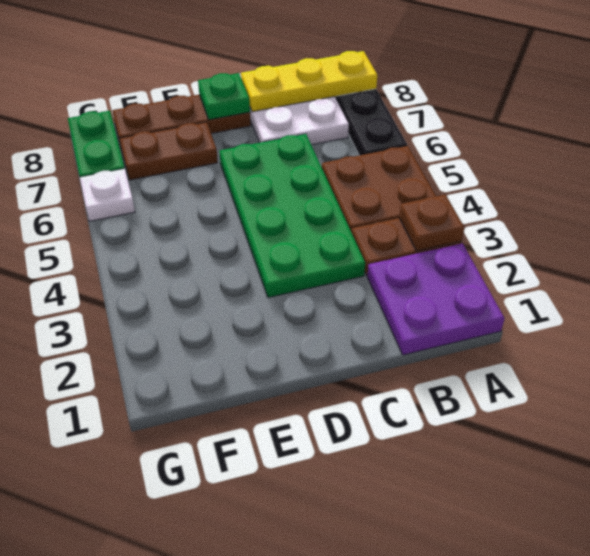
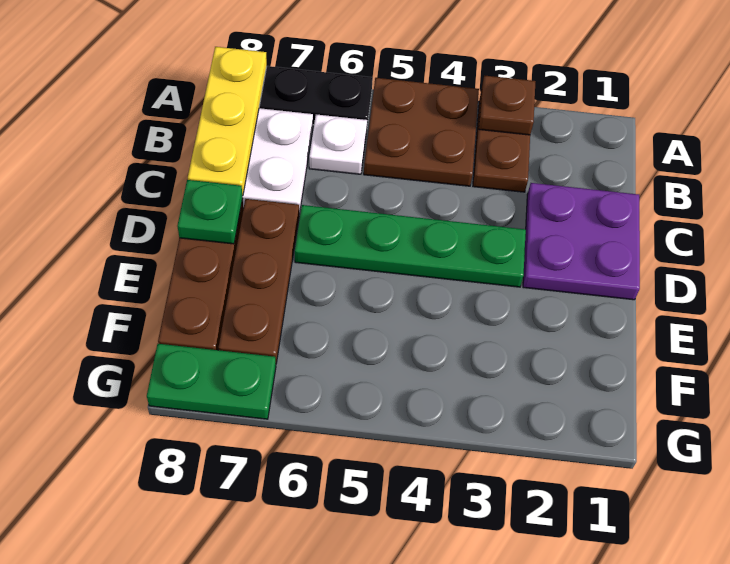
purple plate A1:B2 level 1 -> purple plate C1:D2 level 1
green plate C3:D6 level 1 -> green plate D3:D6 level 1
brown plate E7:F7 level 1 -> brown plate D7:F7 level 1
white plate G6 level 1 -> white plate B6 level 1

